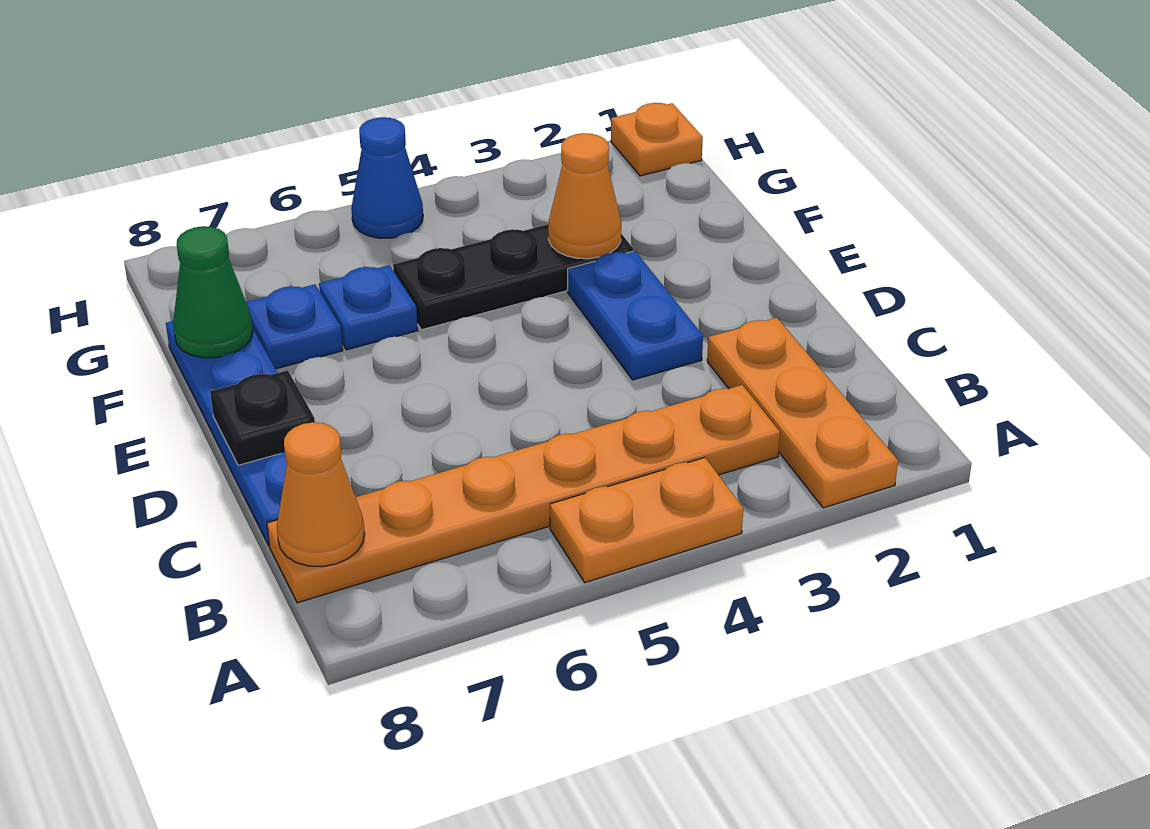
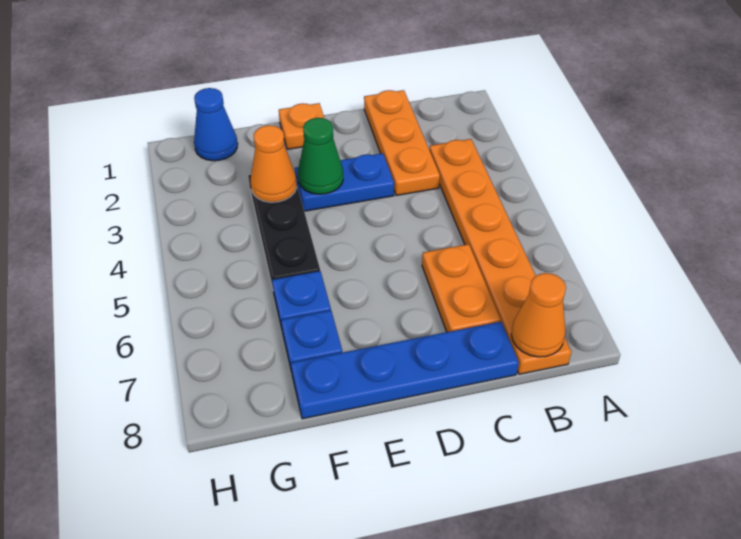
orange plate A2:C2 level 1 -> orange plate C1:C3 level 1
orange plate A4:A5 level 1 -> orange plate C6:C7 level 1
black plate D8 level 2 -> none
green cone F8 level 2 -> green cone E3 level 2
orange plate H1 level 1 -> orange plate E1 level 1
blue cone H5 level 1 -> blue cone G1 level 1

